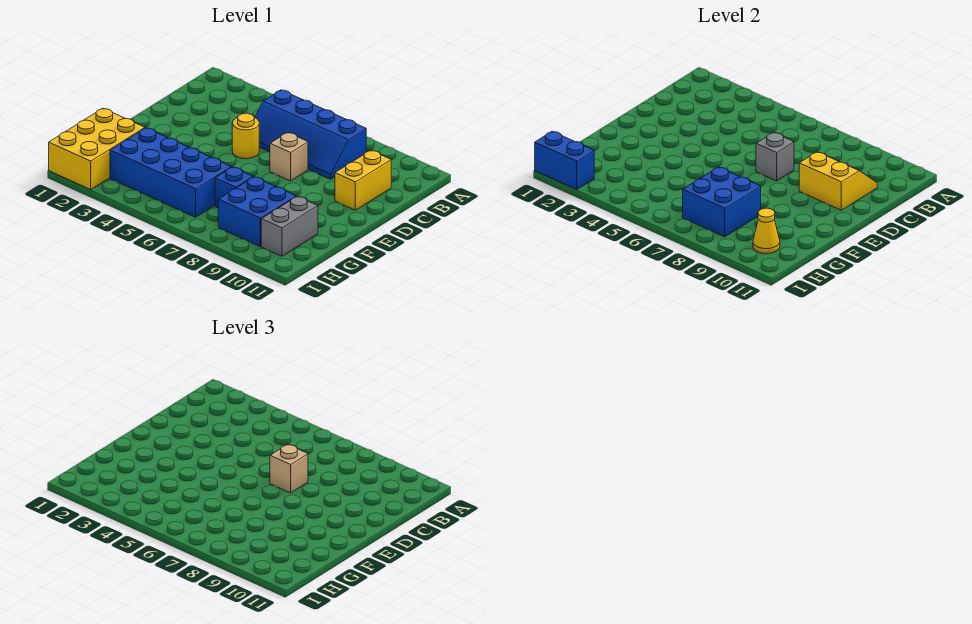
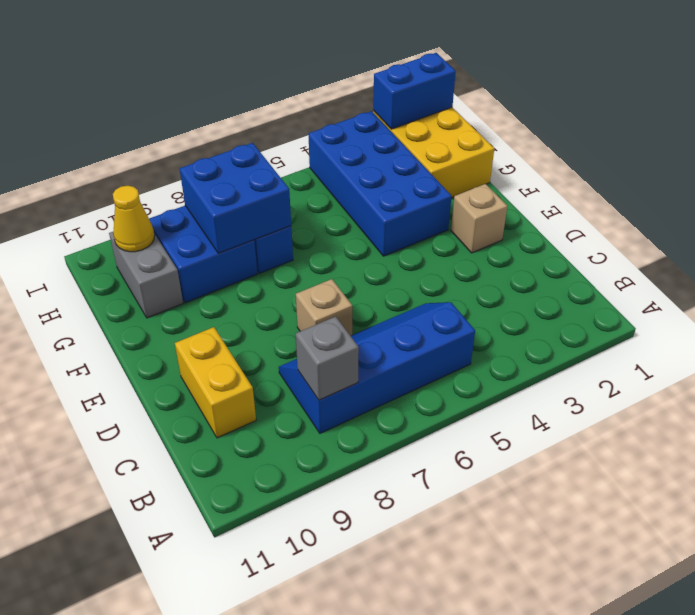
yellow slope C9:D10 level 2 top D -> none
yellow round brick D5 level 1 -> none
grey brick D7 level 2 -> grey brick B8 level 2
tan brick D7 level 3 -> tan brick E2 level 1
blue brick G3:H6 level 1 -> blue brick F3:I4 level 1

